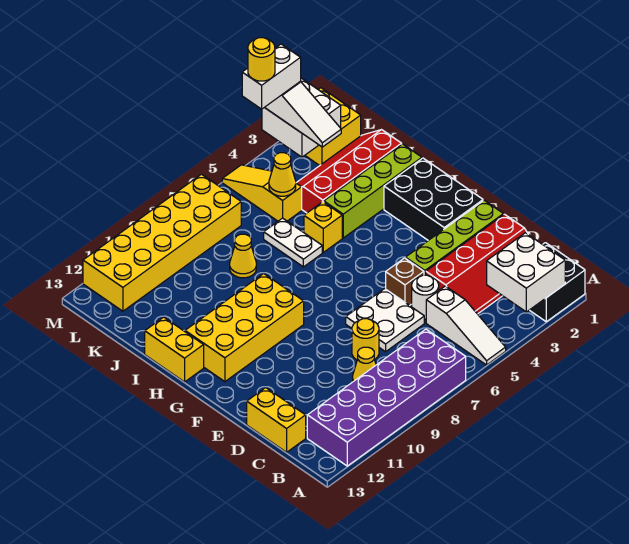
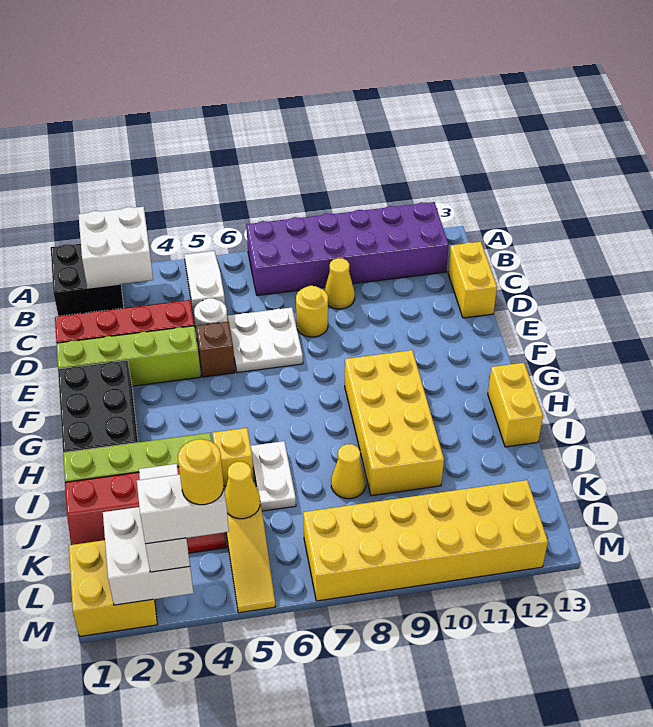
yellow brick G9:H12 level 1 -> yellow brick G9:J10 level 1

